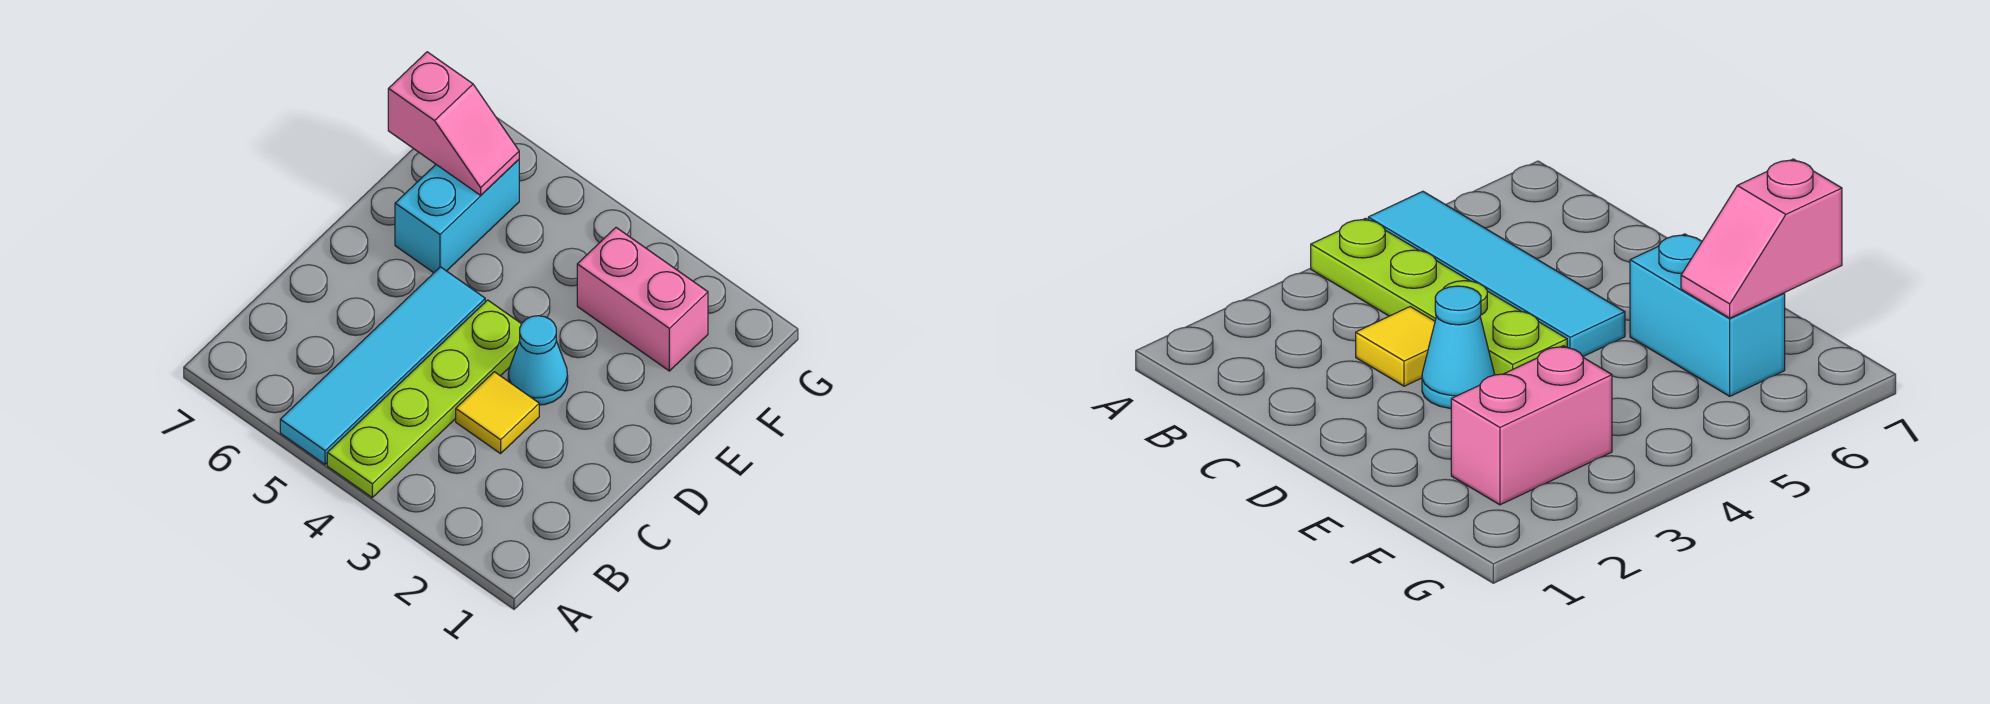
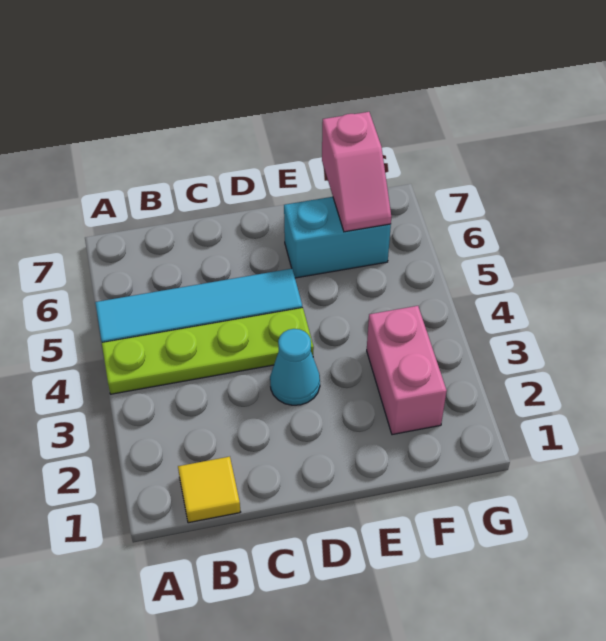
yellow tile C3 level 1 -> yellow tile B1 level 1

